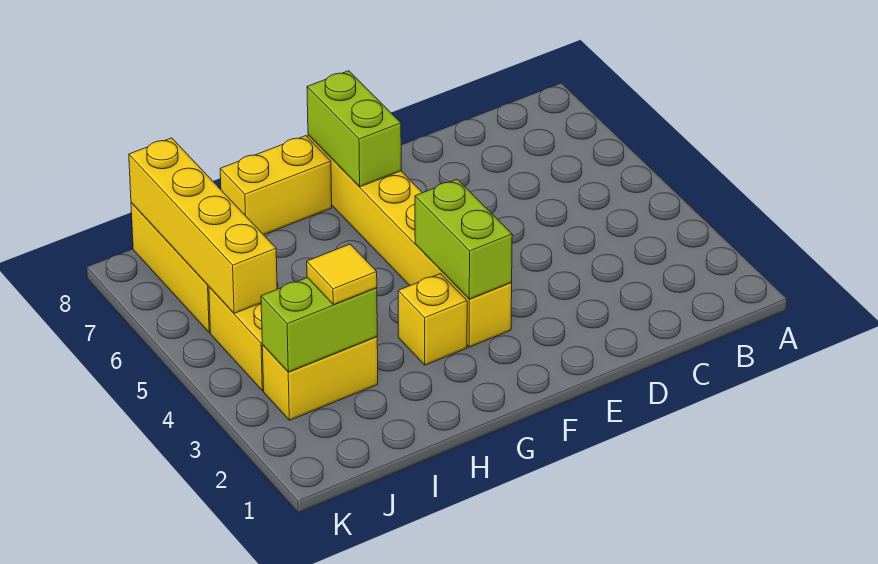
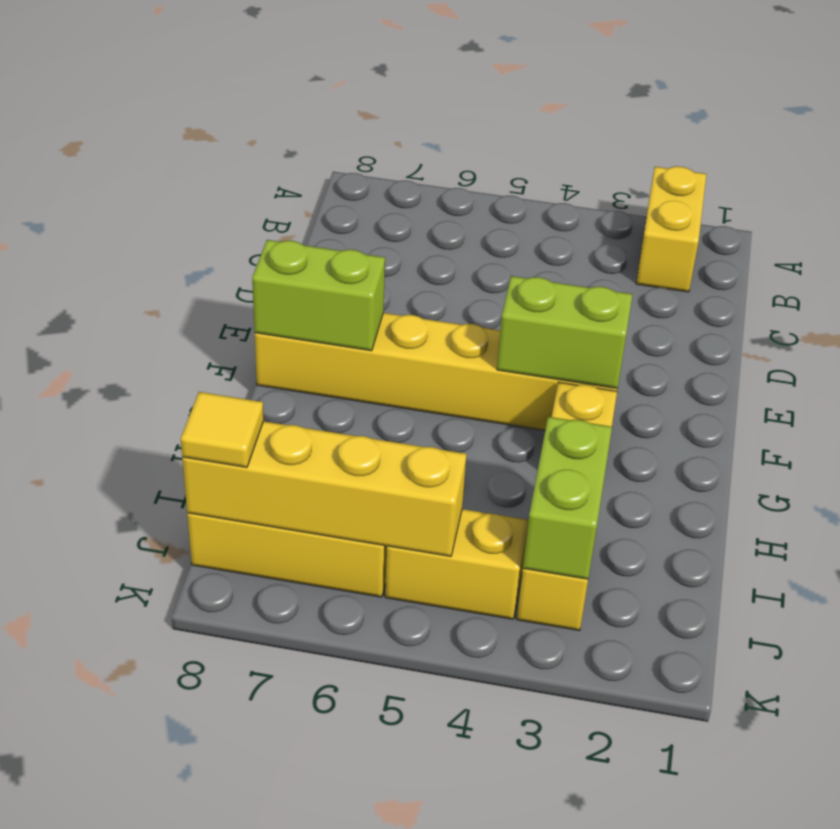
yellow brick G8:H8 level 1 -> yellow brick A2:B2 level 1
yellow tile I3 level 3 -> yellow tile J8 level 3

